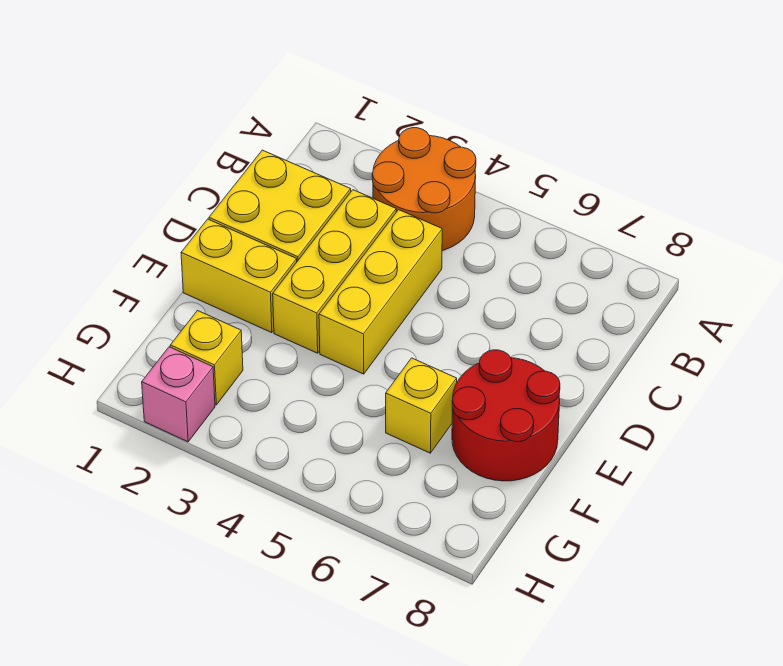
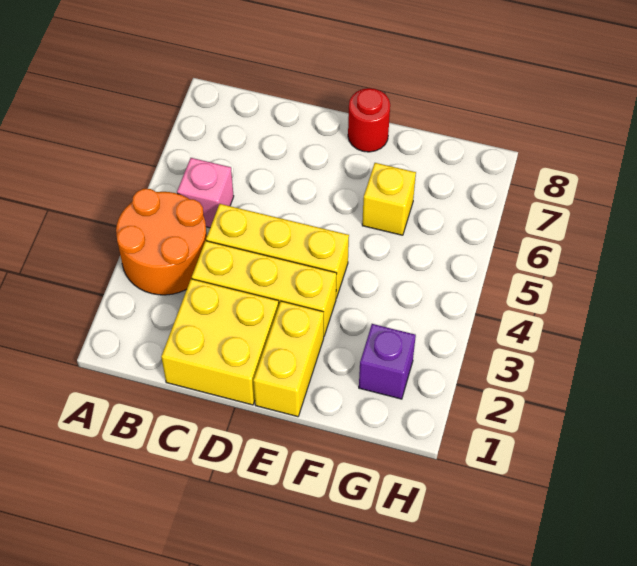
red round brick E7:F8 level 1 -> red round brick E8 level 1
yellow brick G2 level 1 -> purple brick G2 level 1
pink brick H2 level 1 -> pink brick B5 level 1

